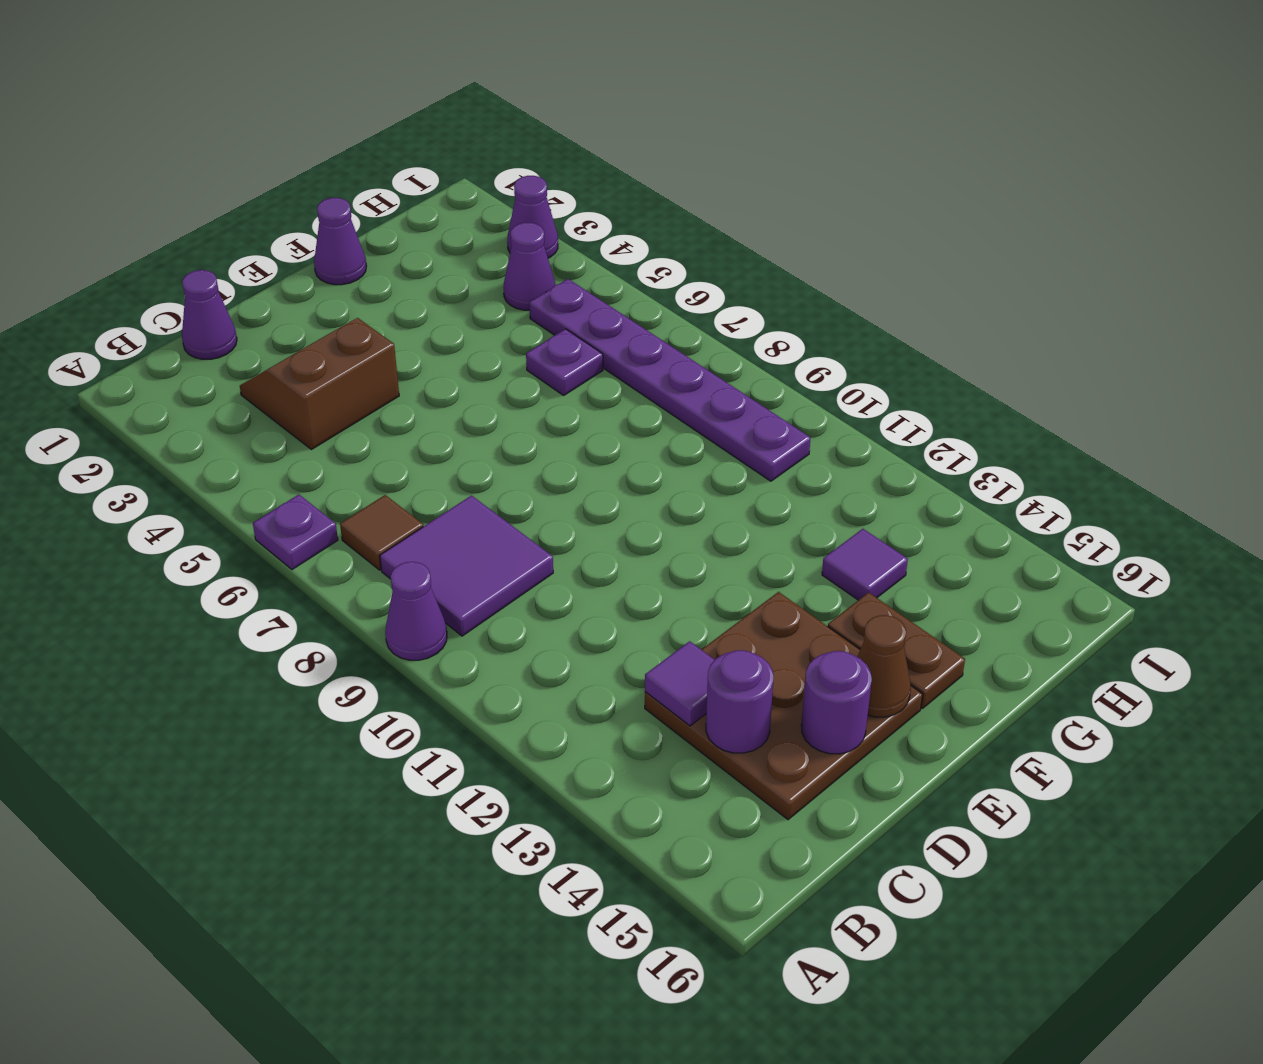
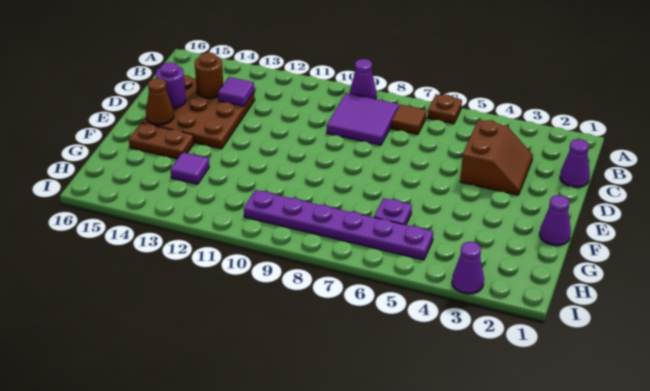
purple plate A6 level 1 -> brown plate A6 level 1
purple round brick C14 level 2 -> brown round brick C14 level 2
purple cone H4 level 1 -> none

